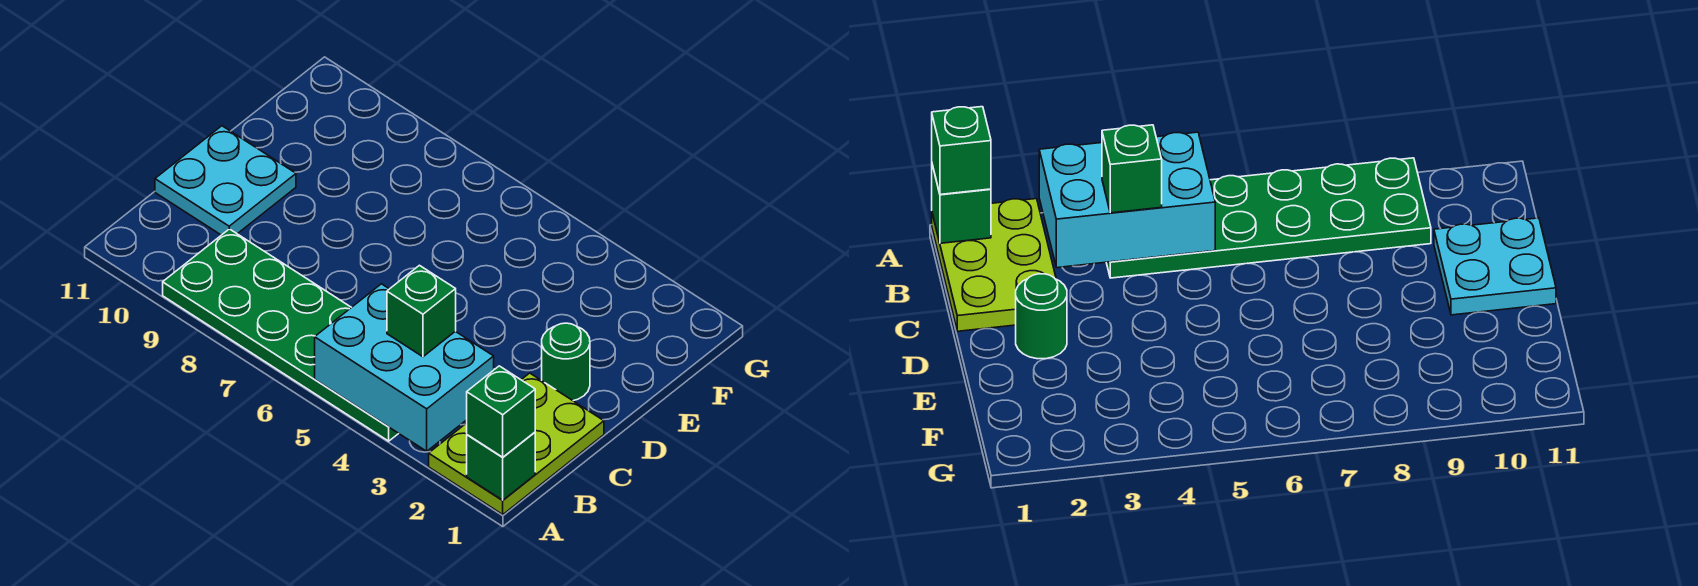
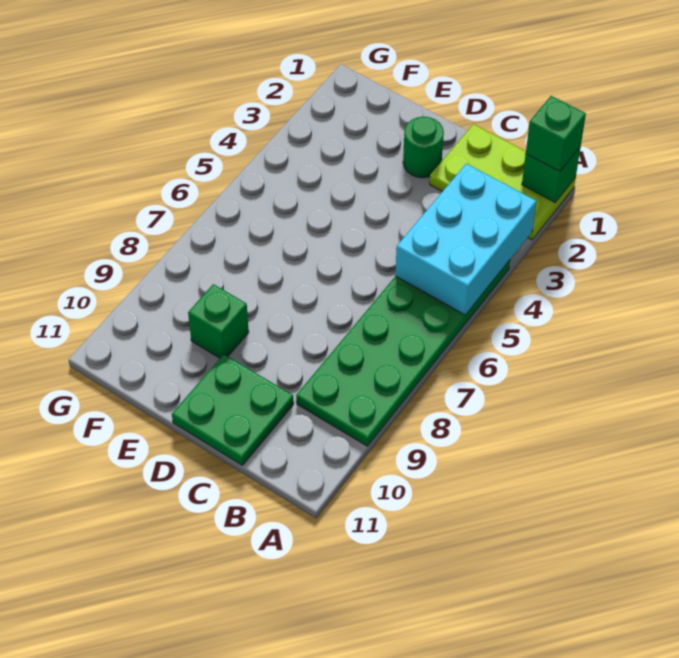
green brick B4 level 3 -> green brick E9 level 1
cyan plate C10:D11 level 1 -> green plate C10:D11 level 1

